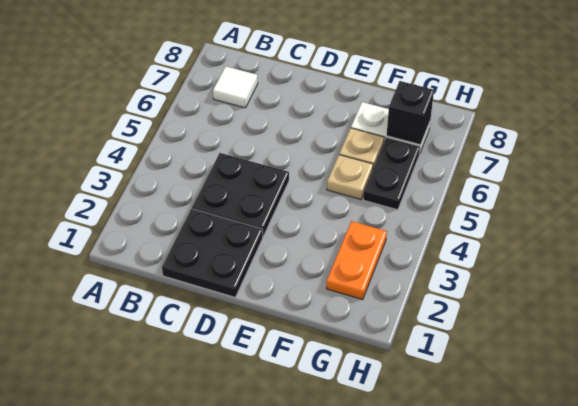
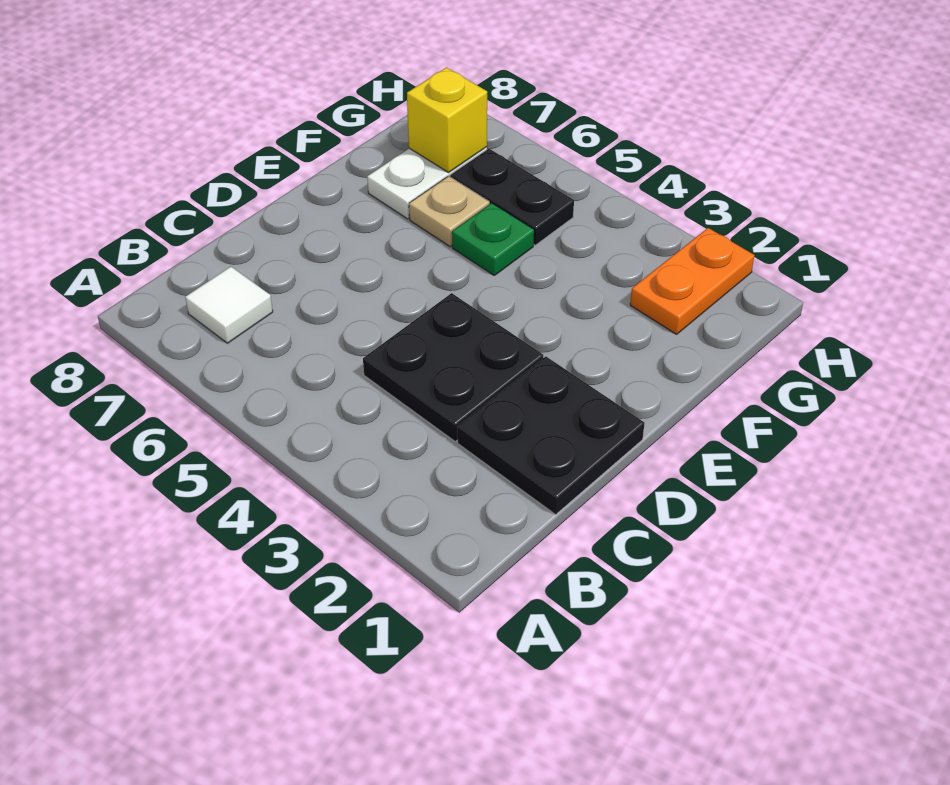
tan plate F5 level 1 -> green plate F5 level 1
orange plate G2:G3 level 1 -> orange plate G2:H2 level 1
black brick G7 level 2 -> yellow brick G7 level 2

